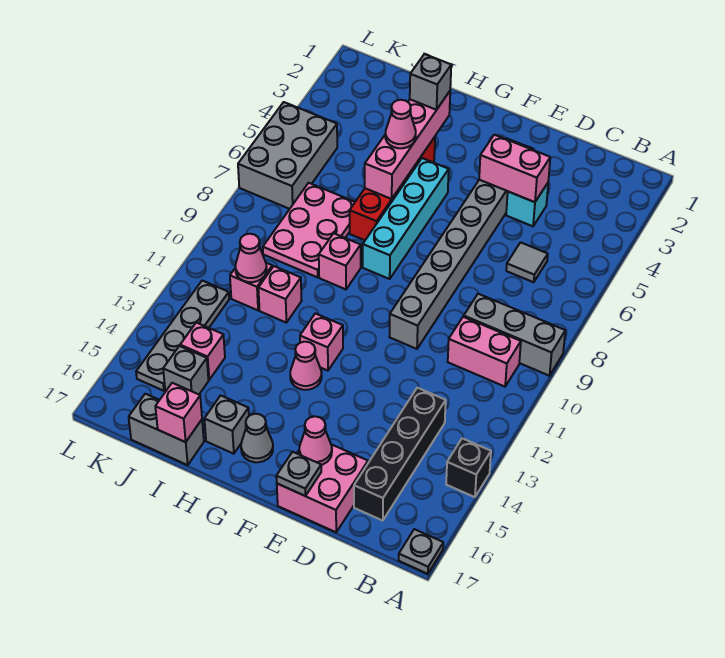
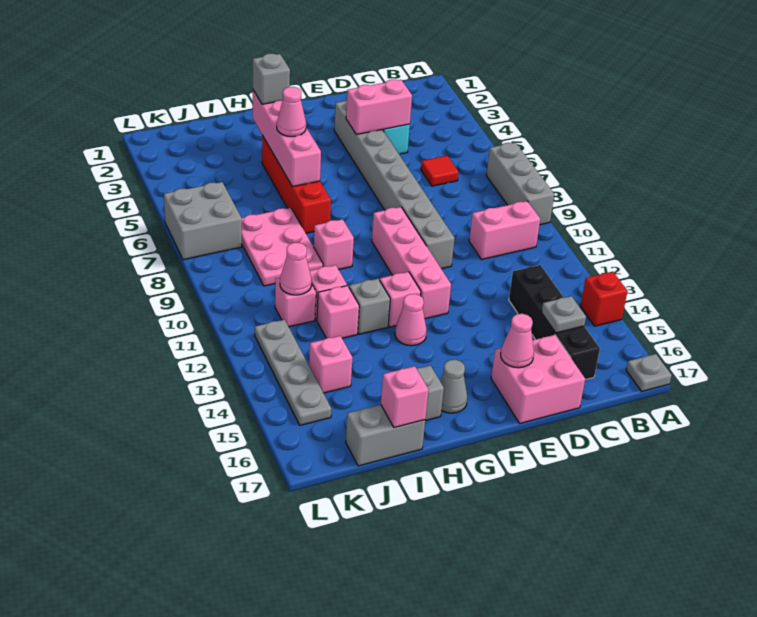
grey brick A9:C9 level 1 -> grey brick A7:A9 level 1
black brick A14 level 1 -> red brick A14 level 1
grey tile C6 level 1 -> red tile C6 level 1
grey plate E17 level 2 -> grey plate C15 level 2
none -> pink brick F9:F12 level 1
cyan brick G5:G8 level 1 -> none
none -> pink brick I12 level 1
grey brick J15 level 1 -> grey brick H12 level 1
grey brick K5:L7 level 1 -> grey brick K6:L7 level 1

